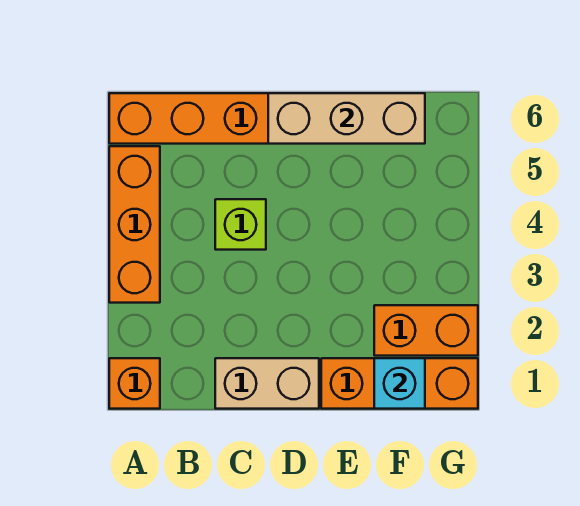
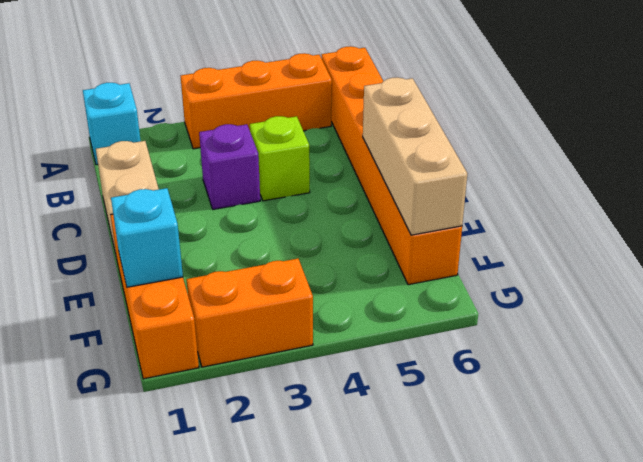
orange brick A1 level 1 -> cyan brick A1 level 1
none -> purple brick C3 level 1
orange brick F2:G2 level 1 -> orange brick G2:G3 level 1

